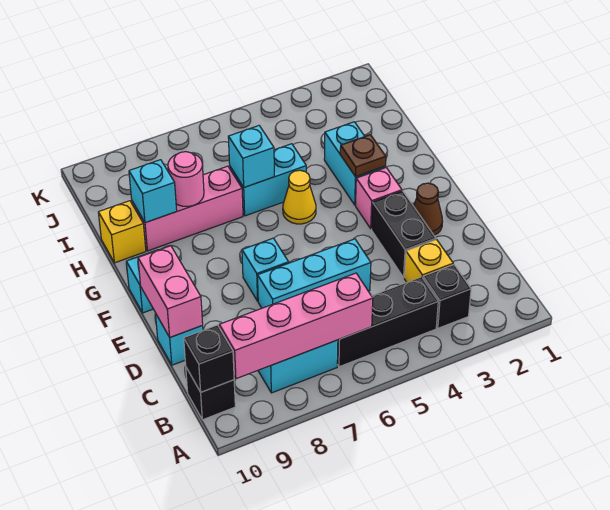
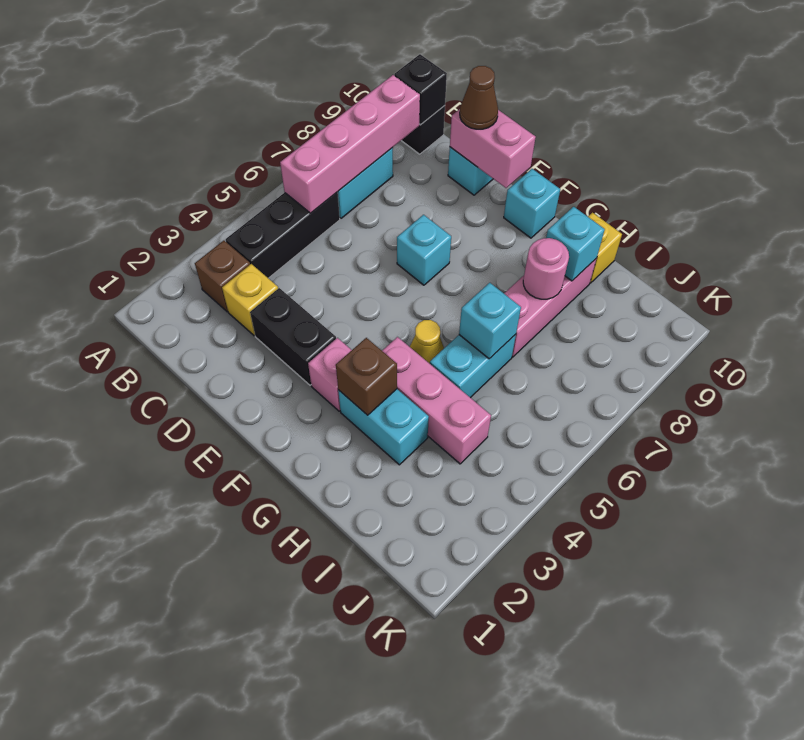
black brick B3 level 1 -> brown brick B3 level 1
cyan brick D5:D7 level 1 -> none
brown cone E2 level 1 -> brown cone D10 level 3
brown plate G3 level 2 -> brown brick G3 level 2
none -> pink brick G4:I4 level 1

